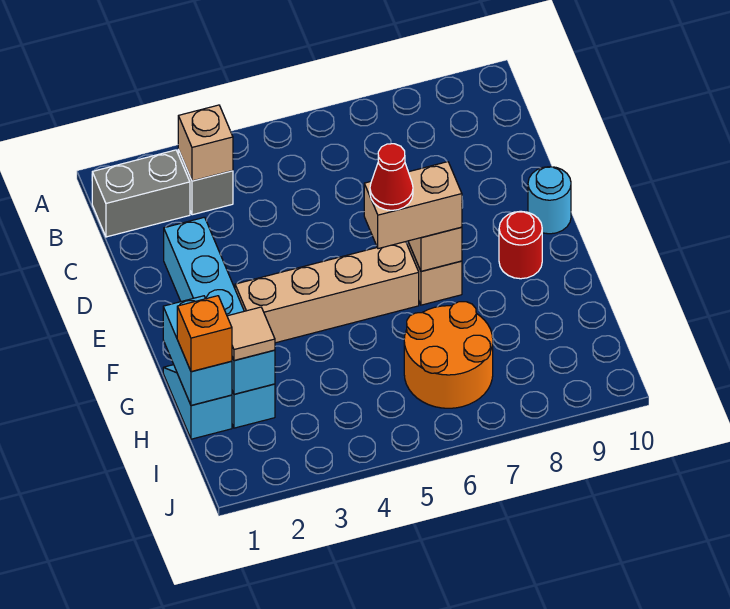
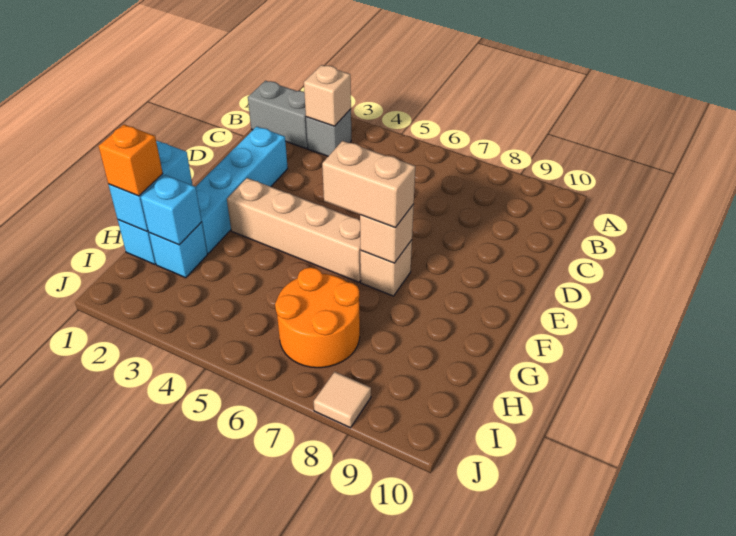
cyan round brick E10 level 1 -> none
red cone F6 level 4 -> none
red round brick F9 level 1 -> none
tan tile H2 level 3 -> tan tile J8 level 1

